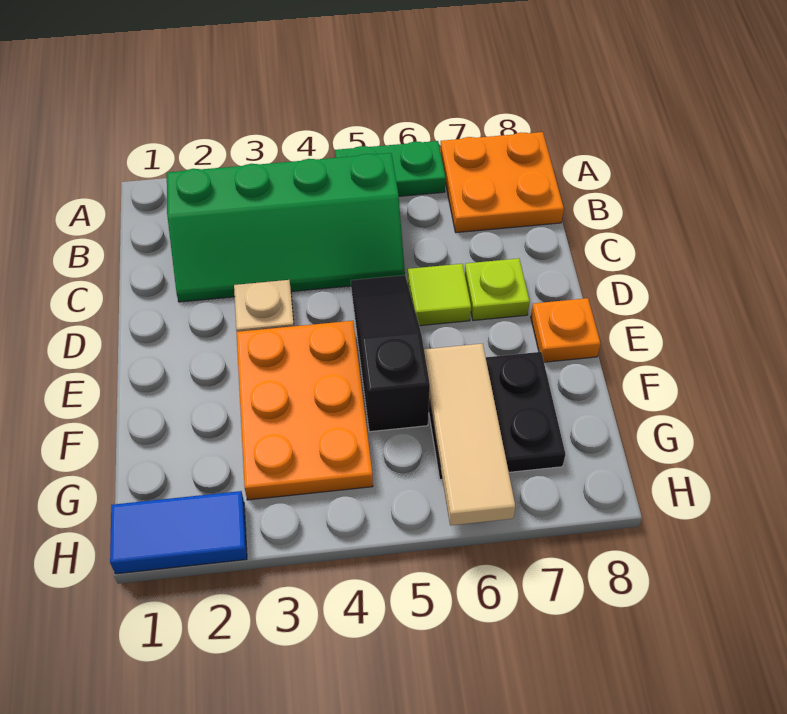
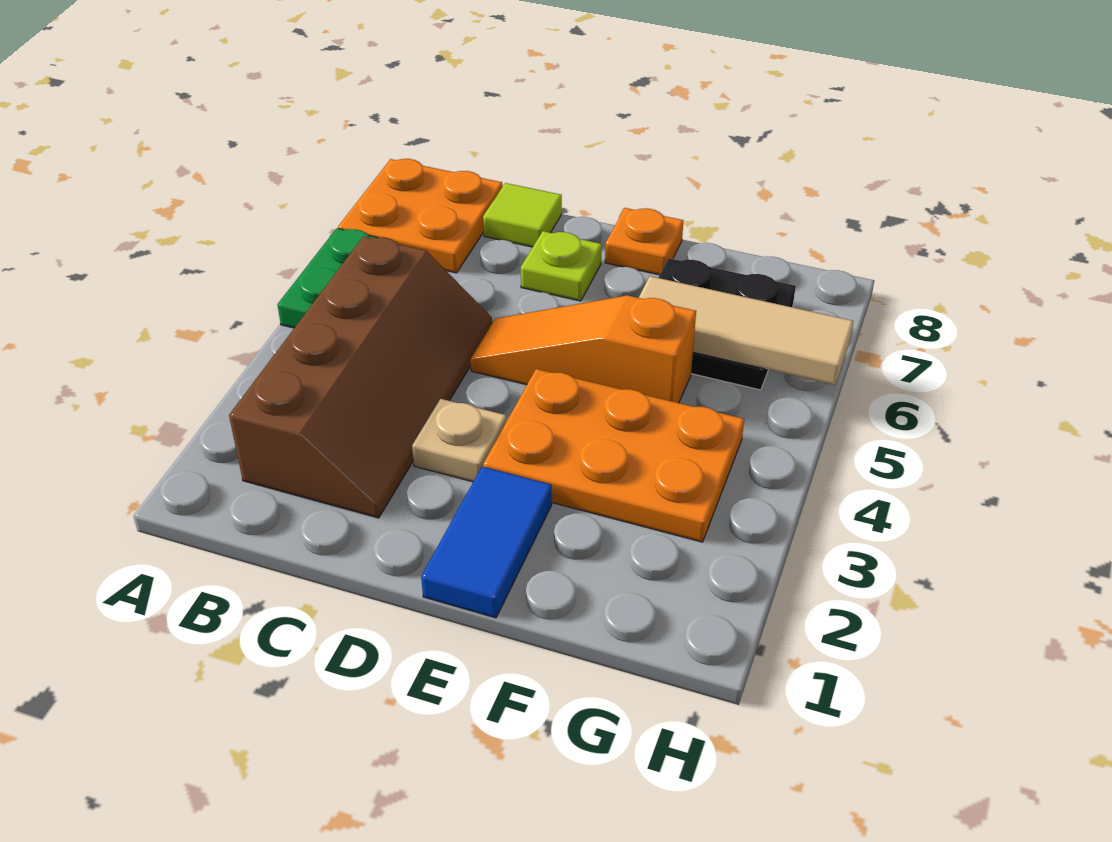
green slope B2:C5 level 1 top B -> brown slope B2:C5 level 1 top B
black slope D5:F5 level 1 top F -> orange slope D5:F5 level 1 top F
lime tile D6 level 1 -> lime tile C8 level 1
blue tile H1:H2 level 1 -> blue tile E1:E2 level 1

